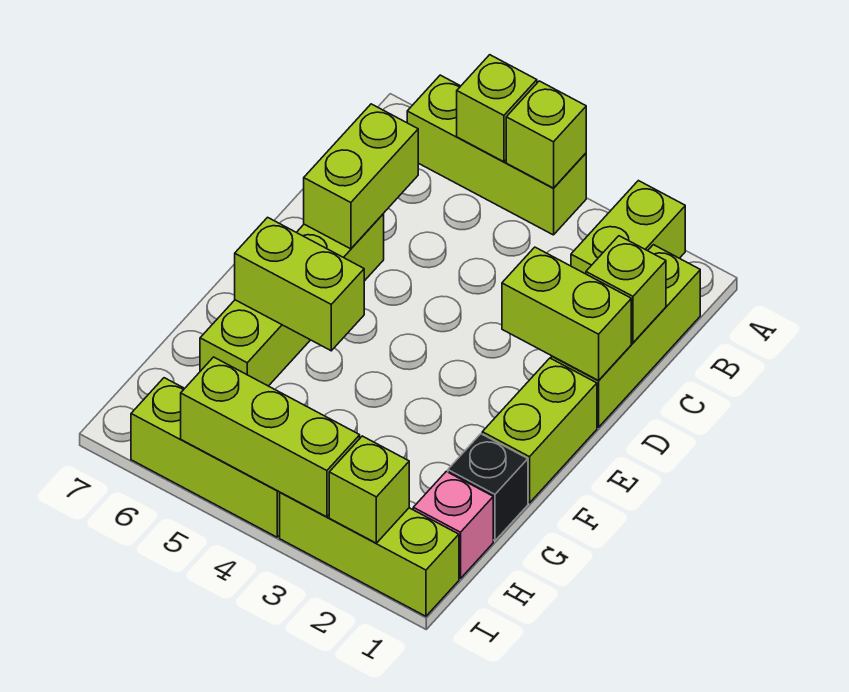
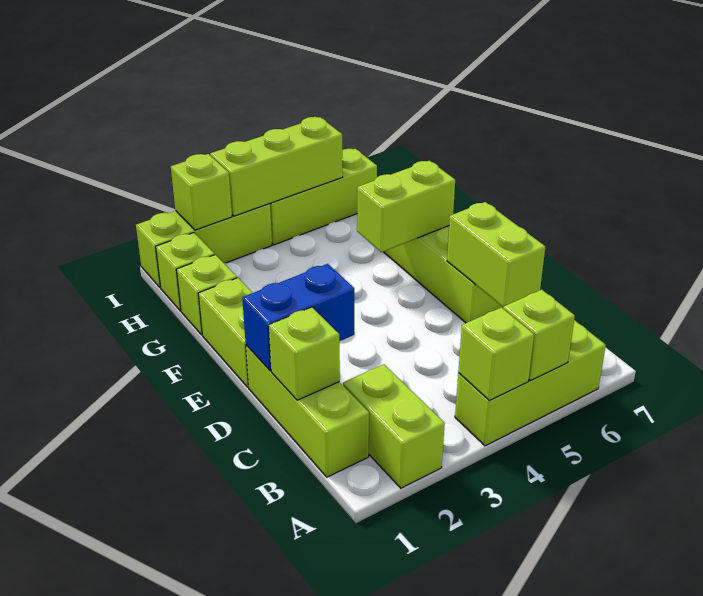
lime brick D1:D2 level 2 -> blue brick D1:D2 level 2
black brick G1 level 1 -> lime brick G1 level 1
pink brick H1 level 1 -> lime brick H1 level 1

